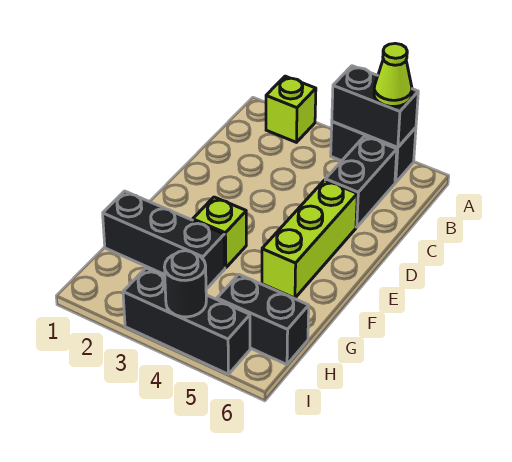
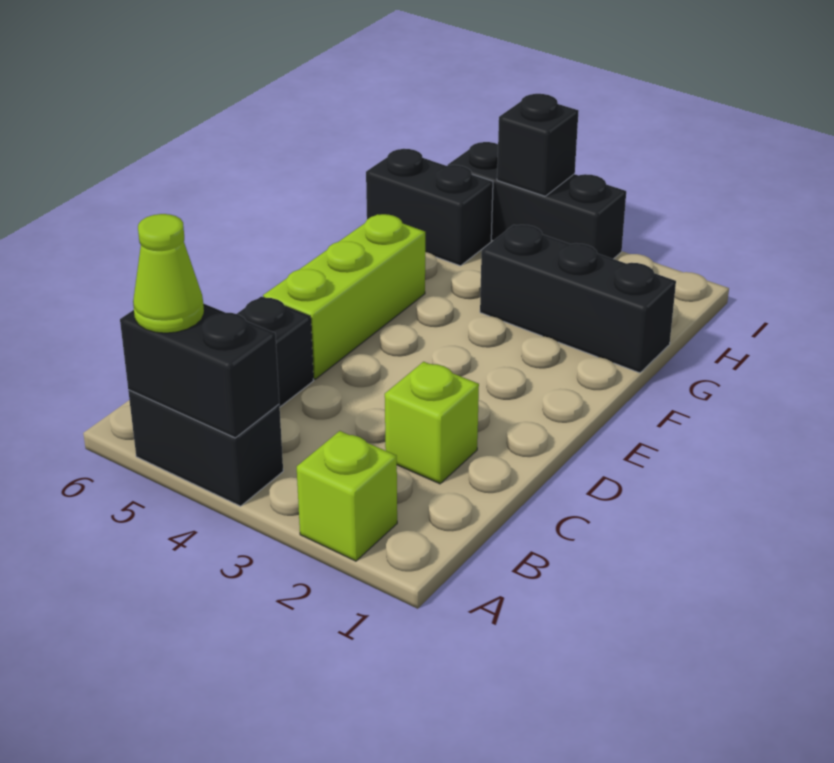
lime brick F3 level 1 -> lime brick C2 level 1
black round brick I4 level 2 -> black brick I4 level 2

